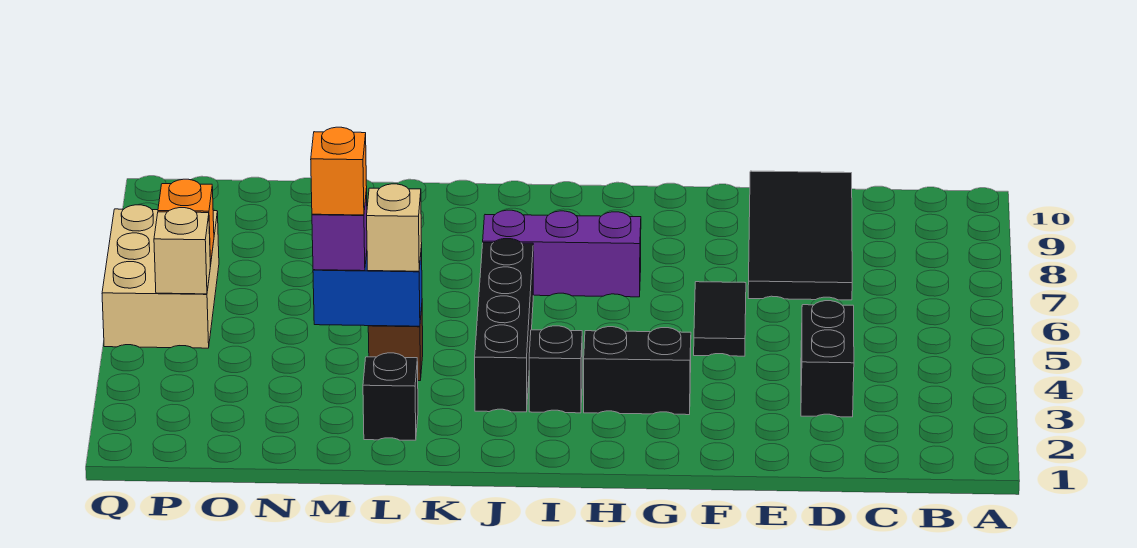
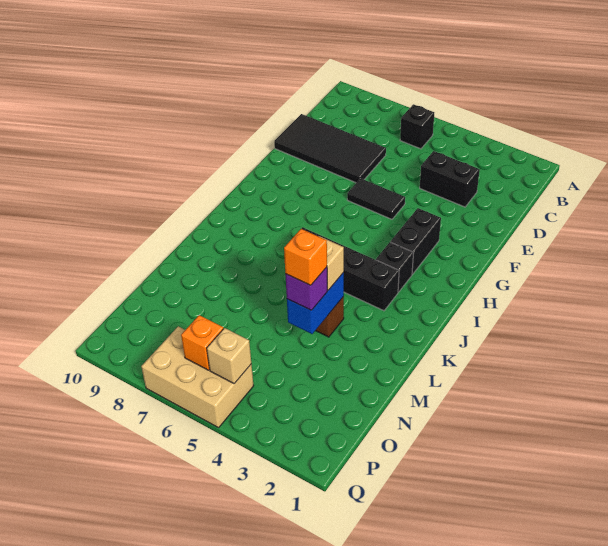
purple brick H7:J7 level 1 -> none
black brick L2 level 1 -> black brick B6 level 1

